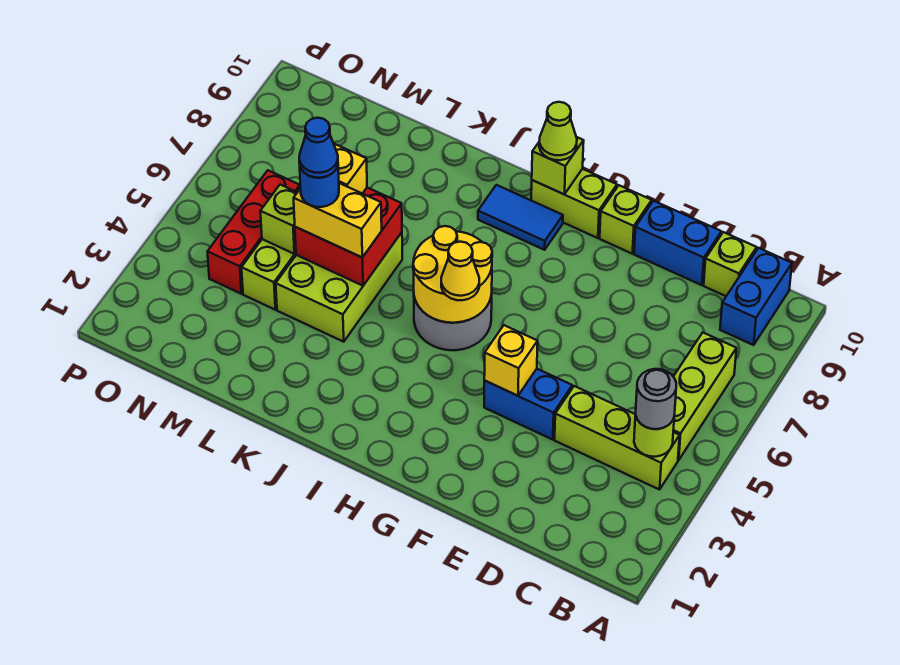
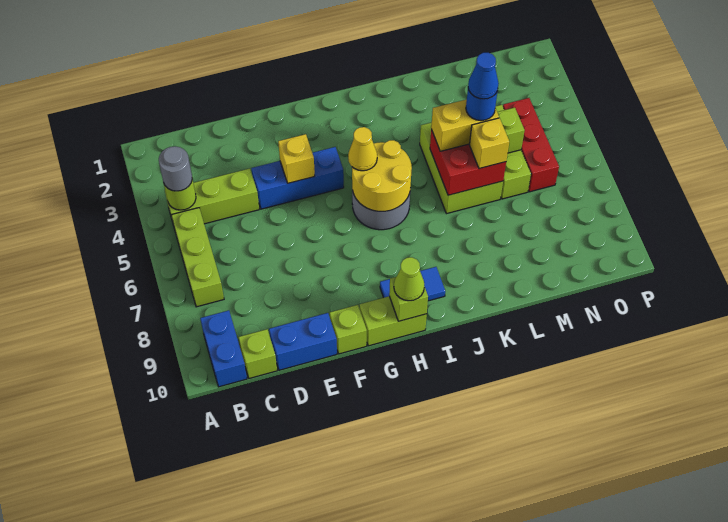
blue brick E4:F4 level 1 -> blue brick E4:G4 level 1

